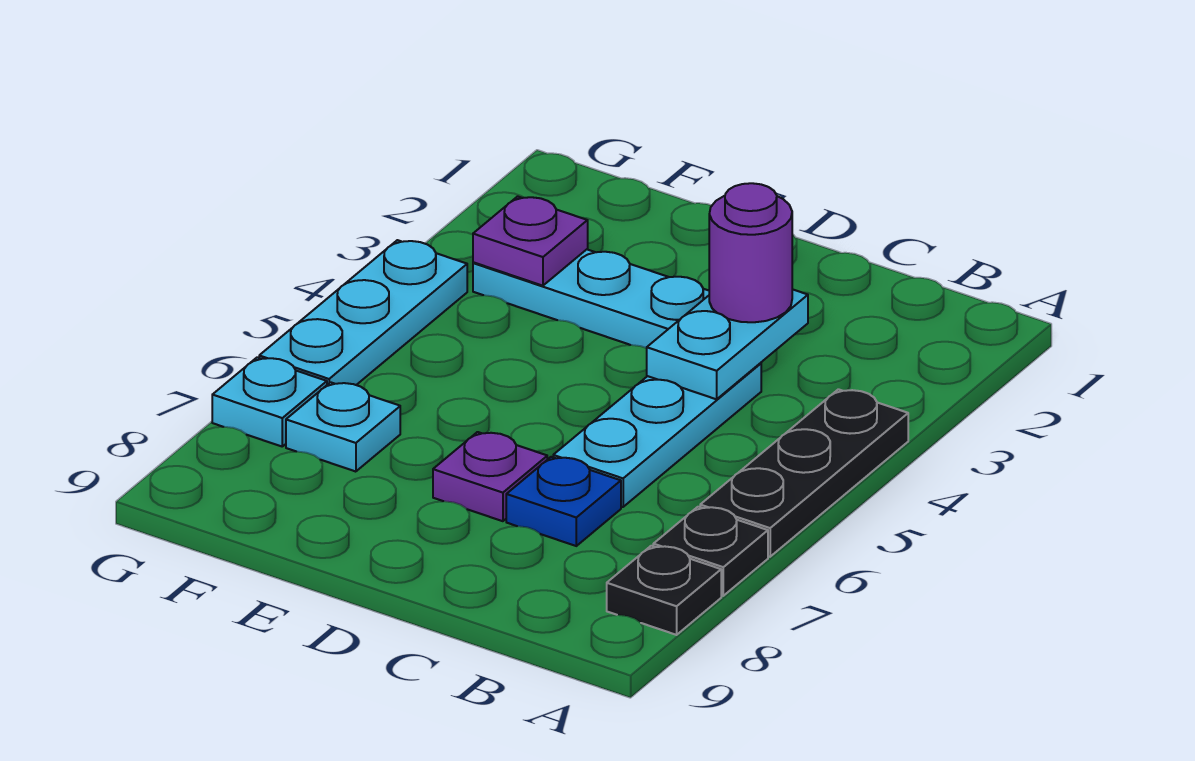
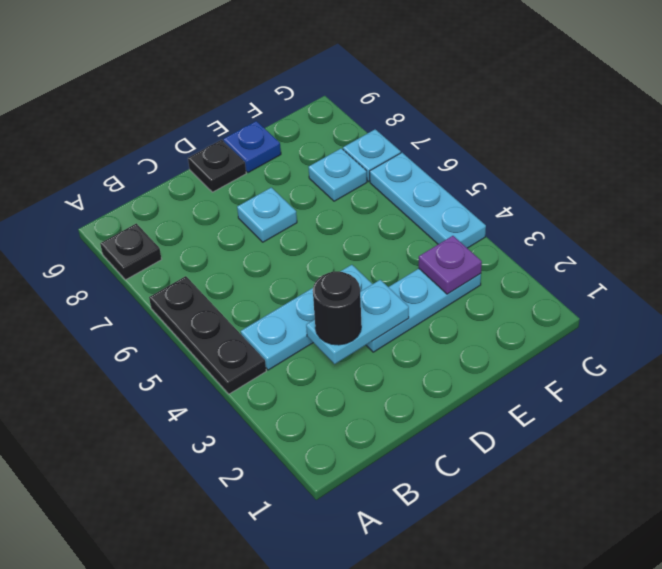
black plate A7 level 1 -> black plate D9 level 1
cyan plate C3:C4 level 2 -> cyan plate C3:D3 level 2
purple round brick C3 level 3 -> black round brick C3 level 3
cyan plate C4:C6 level 1 -> cyan plate B4:D4 level 1
blue plate C7 level 1 -> blue plate E9 level 1
purple plate D7 level 1 -> cyan plate D7 level 1

